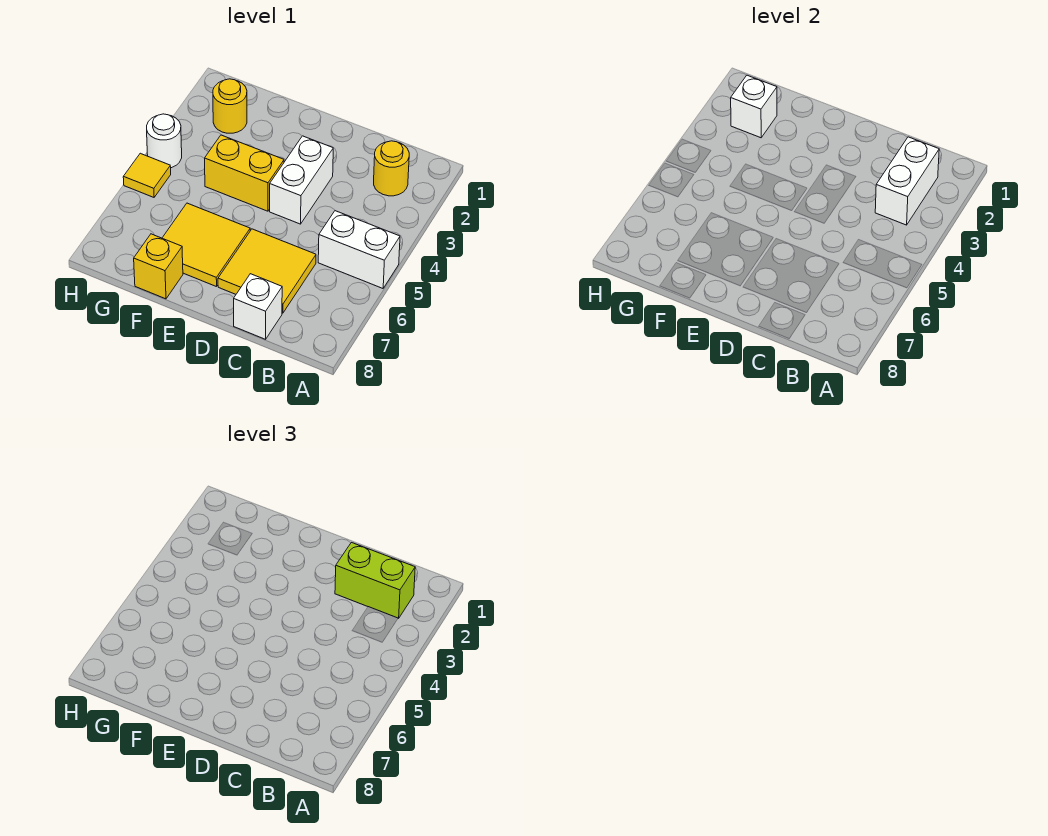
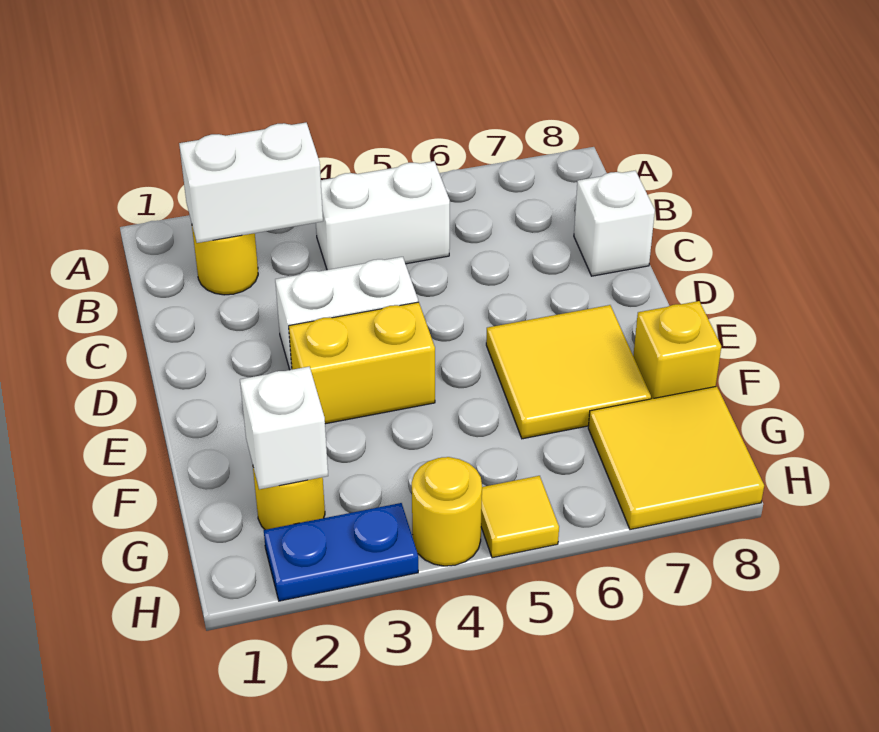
white brick A5:B5 level 1 -> white brick B4:B5 level 1
lime brick B2:C2 level 3 -> none
yellow tile C6:D7 level 1 -> yellow tile G7:H8 level 1
yellow brick E4:F4 level 1 -> yellow brick E3:E4 level 1
none -> blue plate H2:H3 level 1
white round brick H4 level 1 -> yellow round brick H4 level 1

